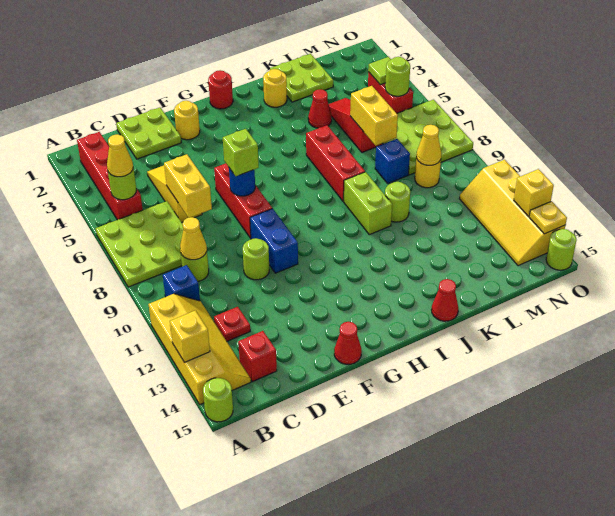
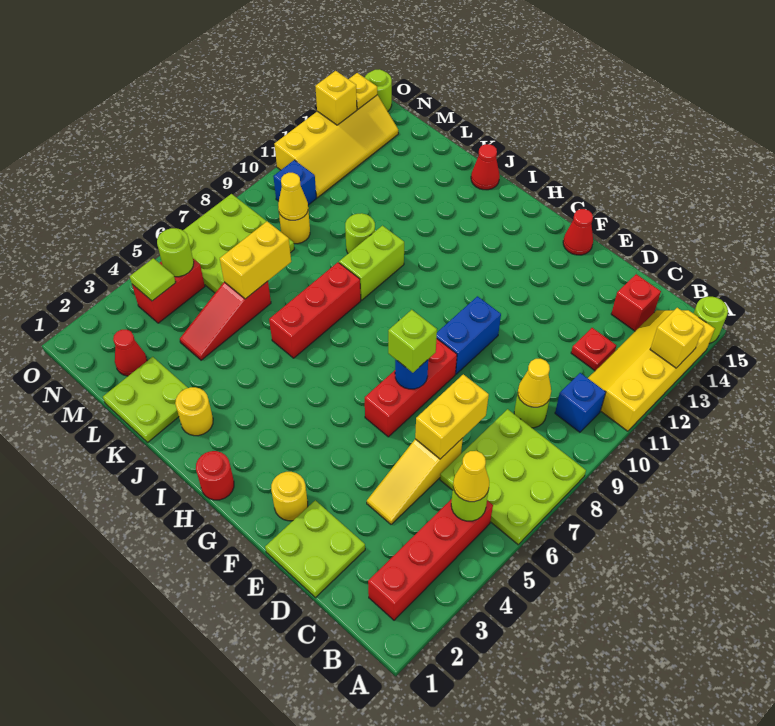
lime round brick E10 level 1 -> none
red cone K4 level 1 -> red cone M2 level 1
blue brick L8 level 1 -> blue brick N10 level 1

